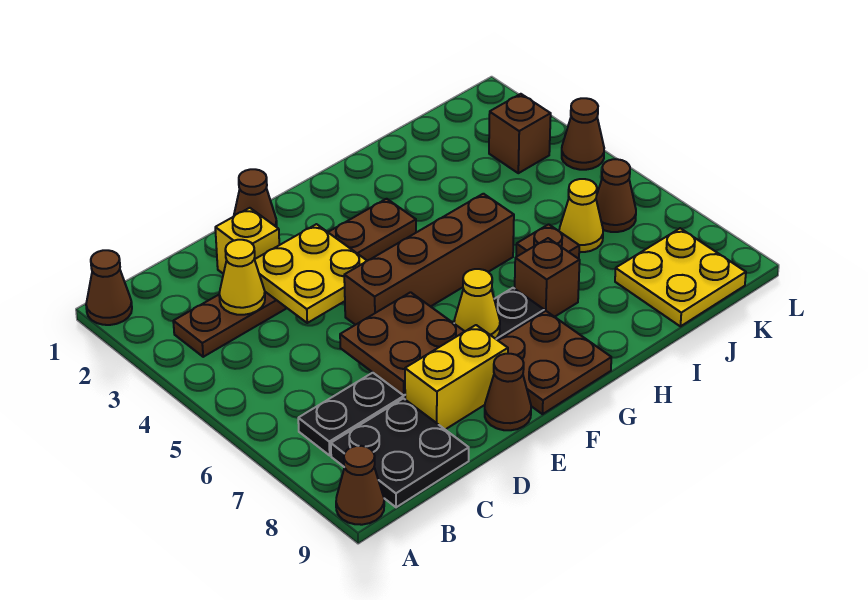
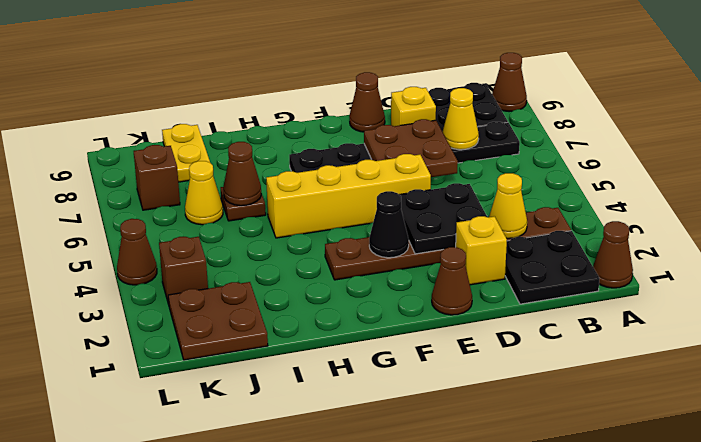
none -> black plate B1:C2 level 1
yellow plate D3:E4 level 2 -> black plate D3:E4 level 2
yellow brick D8:E8 level 1 -> yellow brick D8 level 1
brown brick E5:H5 level 1 -> yellow brick E5:H5 level 1
none -> black cone F3 level 2
yellow cone F7 level 2 -> yellow cone C7 level 2
brown plate F8:G9 level 1 -> brown plate J1:K2 level 1
brown brick H7 level 1 -> brown brick K7 level 1
yellow plate J8:K9 level 1 -> yellow plate J8:J9 level 1
brown cone K6 level 1 -> brown cone I6 level 2

